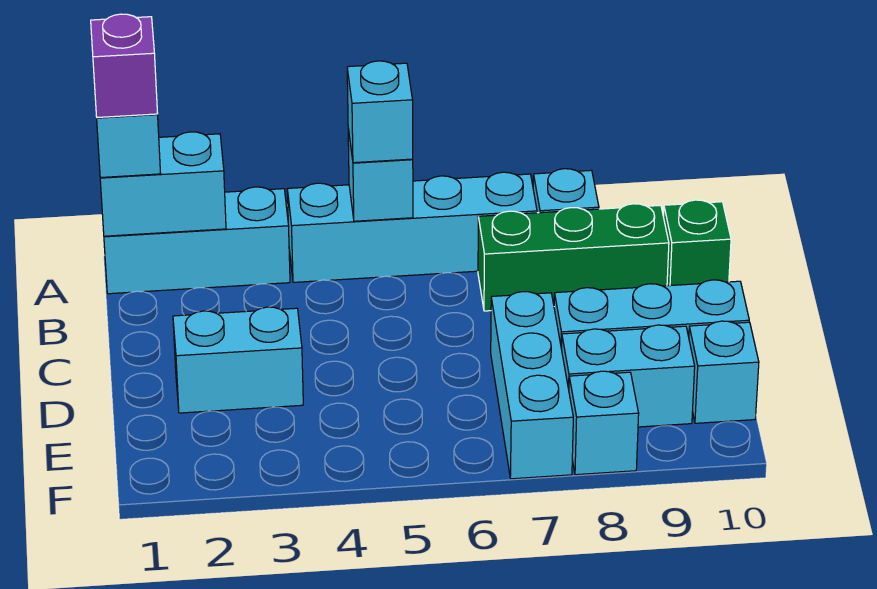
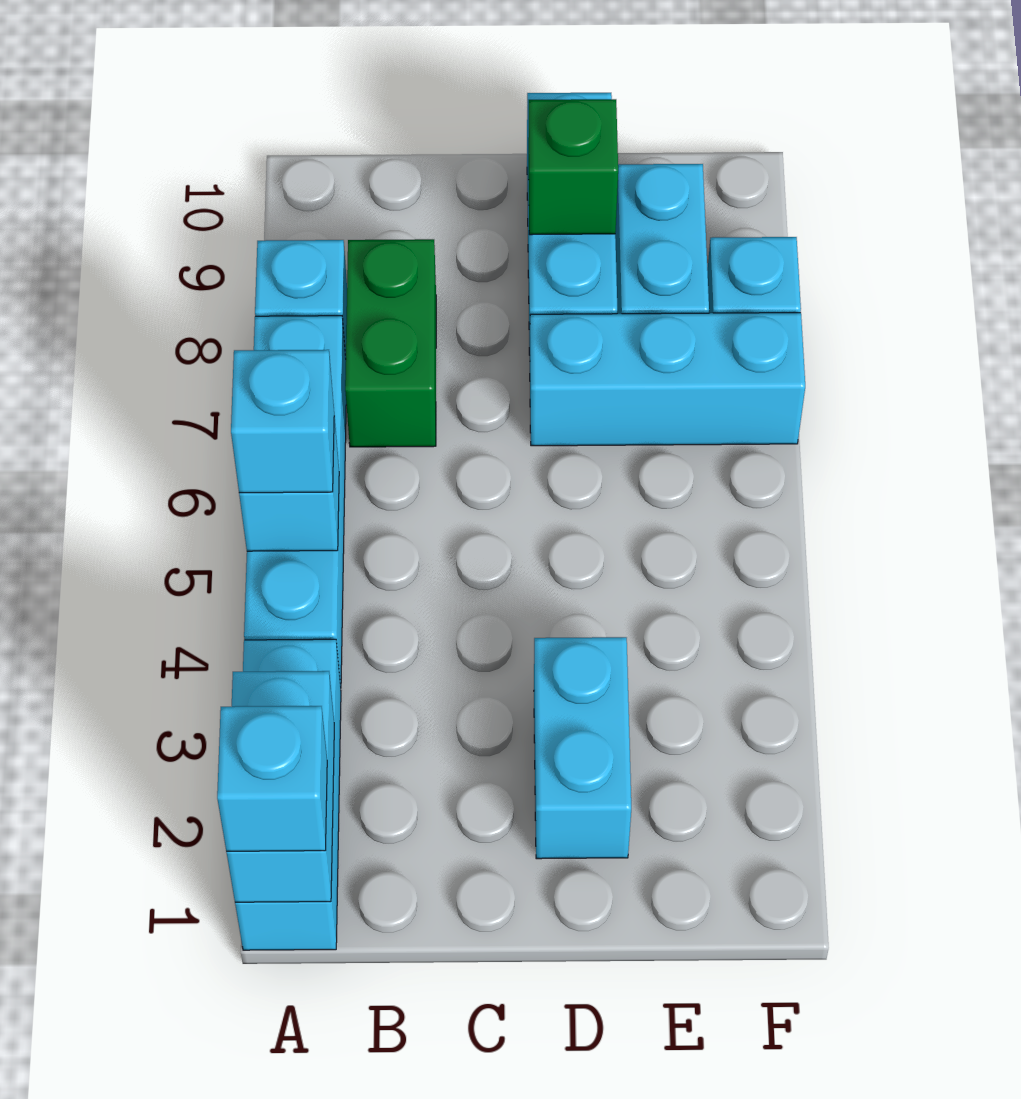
purple brick A1 level 4 -> none
green brick B7:B9 level 1 -> green brick B7:B8 level 1
green brick B10 level 1 -> green brick D9 level 2
cyan brick E10 level 1 -> none

